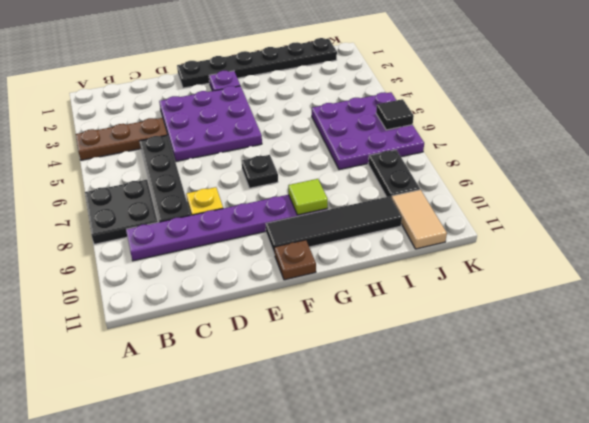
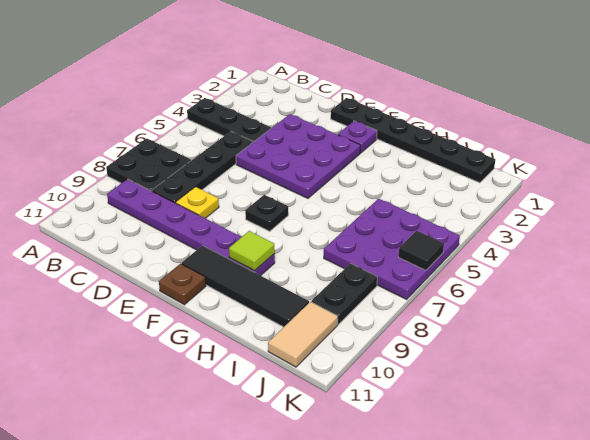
brown plate A4:C4 level 1 -> black plate A4:C4 level 1

